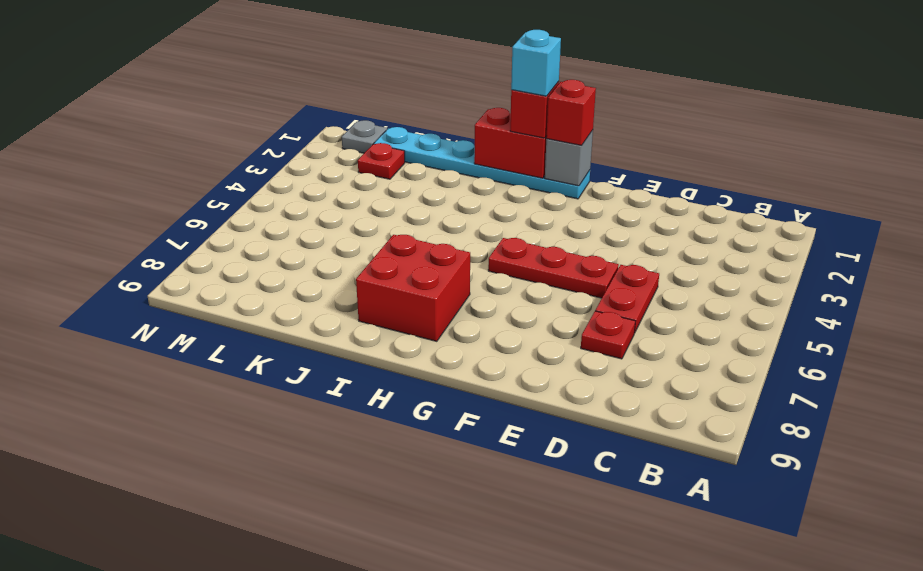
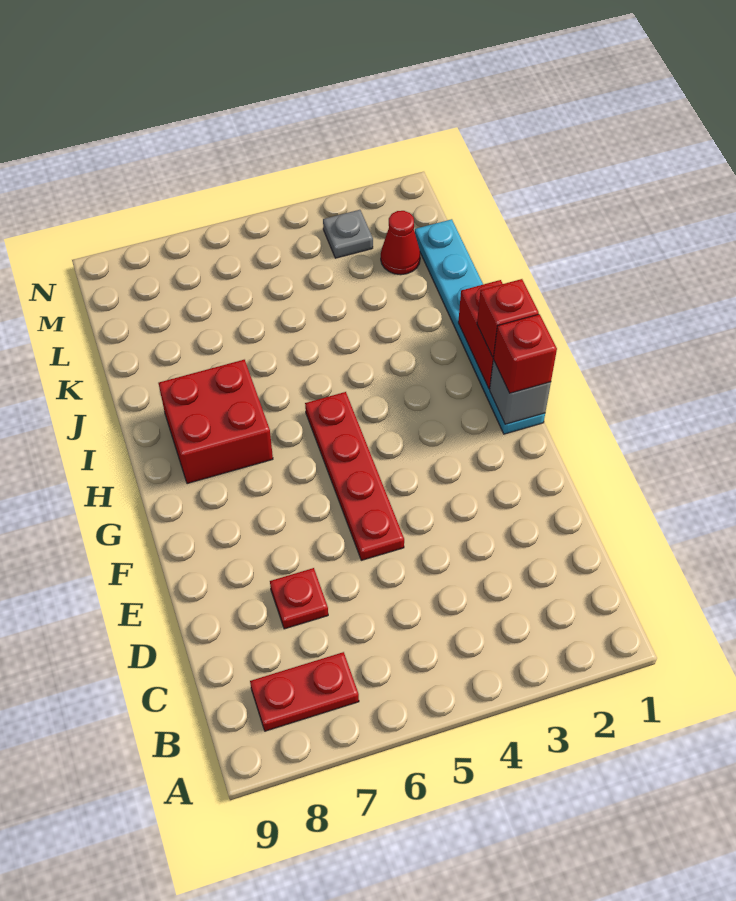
red plate D5:D6 level 1 -> red plate B7:B8 level 1
red plate E5:G5 level 1 -> red plate E5:H5 level 1
cyan brick H1 level 4 -> none
red plate L2 level 1 -> red cone L2 level 1
grey plate M1 level 1 -> grey plate M3 level 1

